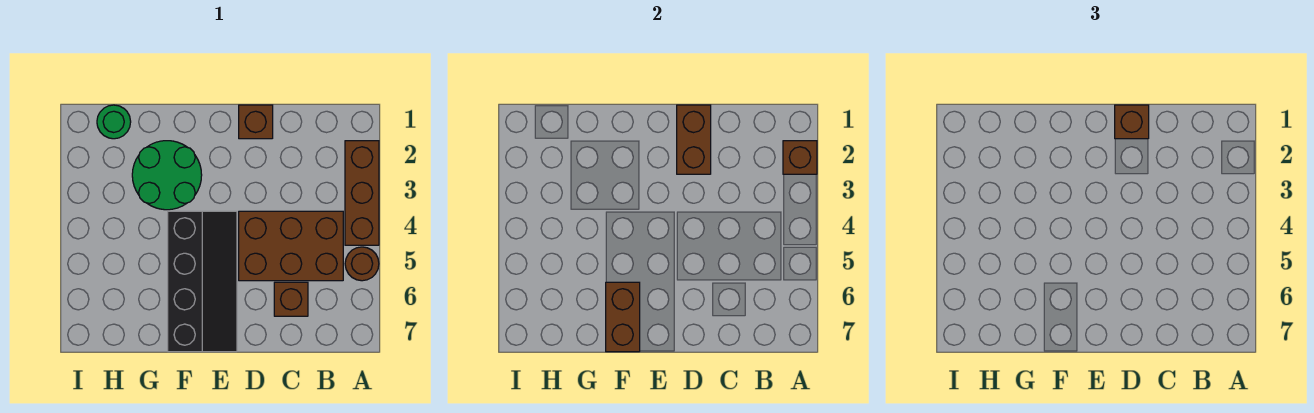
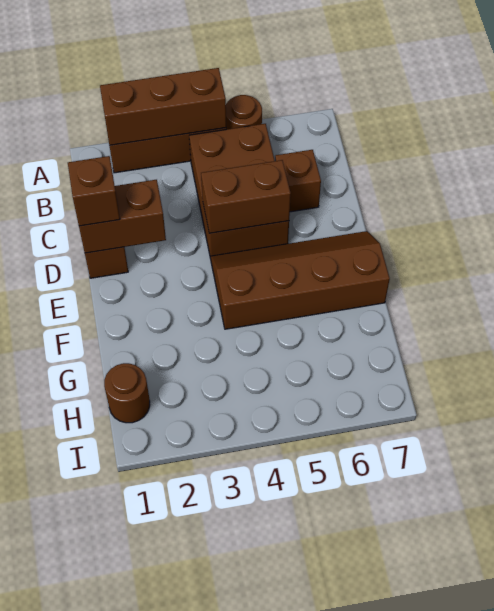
brown brick A2 level 2 -> brown brick A2:A4 level 2
black slope E4:F7 level 1 top F -> brown slope E4:F7 level 1 top F
green round brick F2:G3 level 1 -> none
brown brick F6:F7 level 2 -> brown brick D4:D5 level 2
green round brick H1 level 1 -> brown round brick H1 level 1

